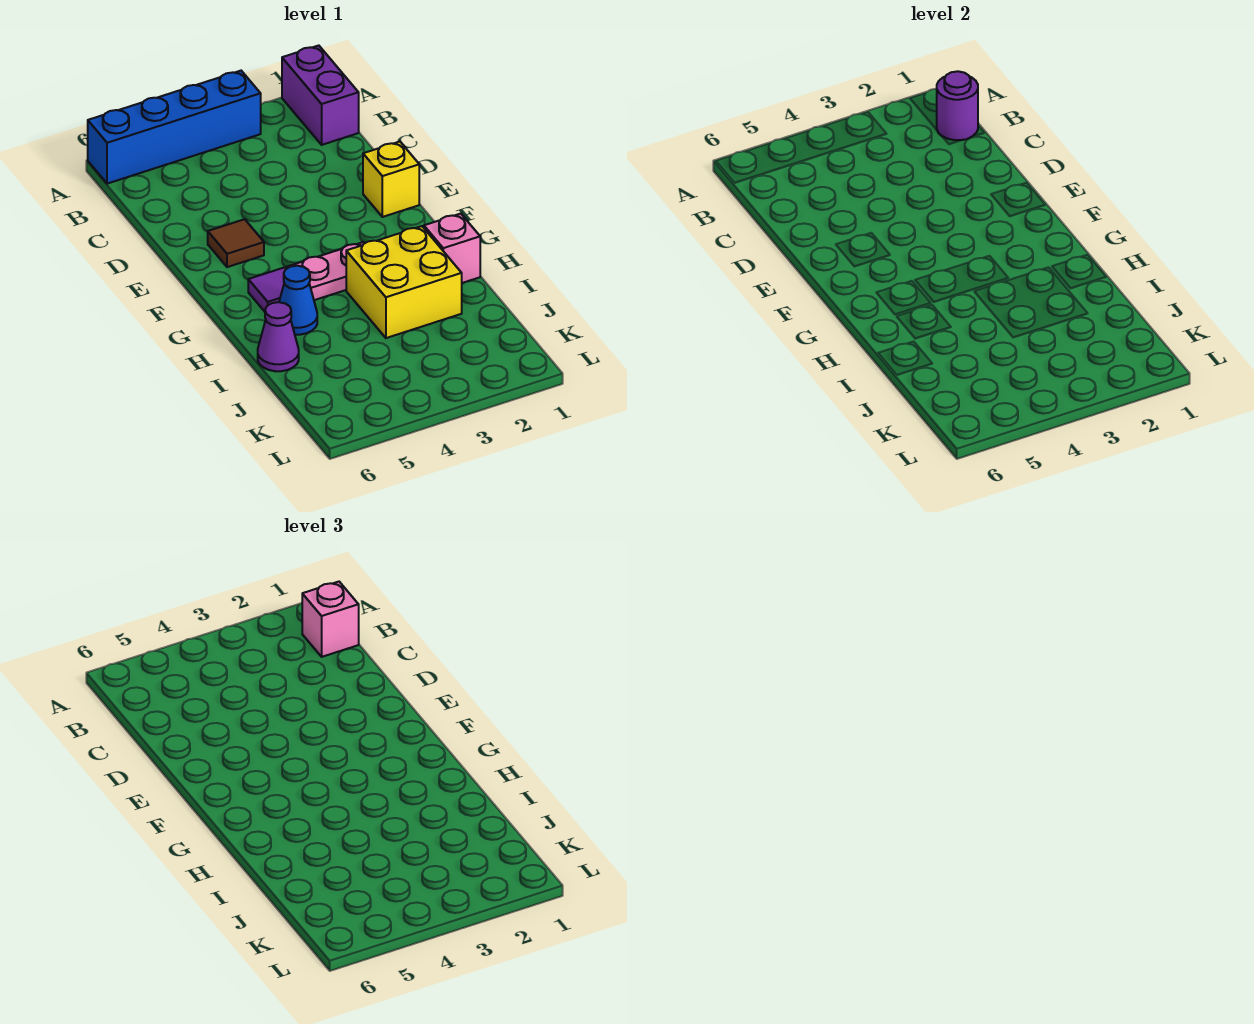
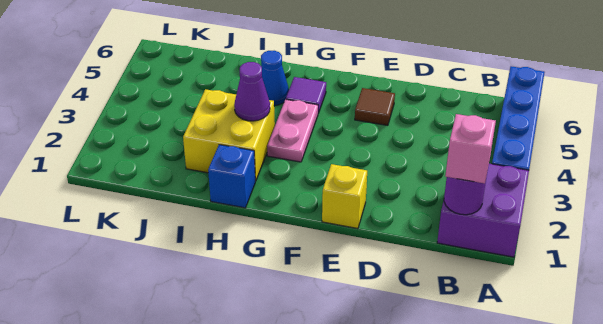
purple brick A1:B1 level 1 -> purple brick A1:B2 level 1
pink brick H1 level 1 -> blue brick H1 level 1
purple cone I6 level 1 -> purple cone H3 level 2

